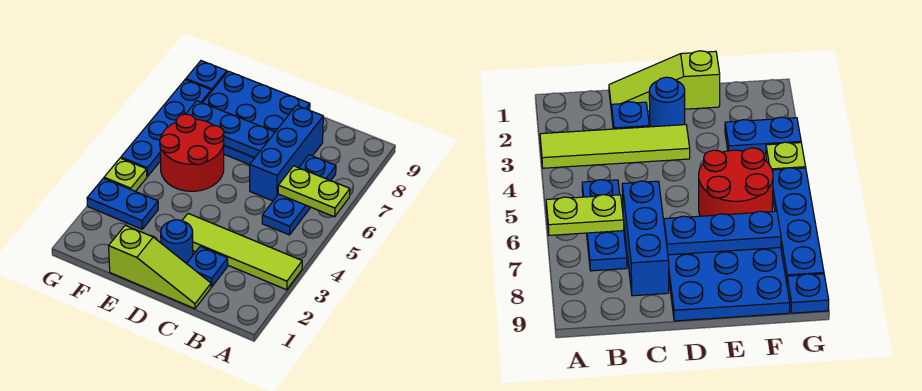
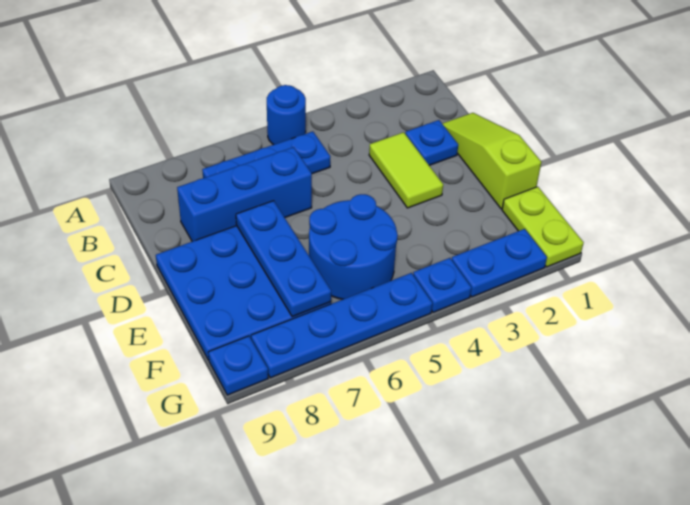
lime tile A3:D3 level 1 -> lime tile C3:D3 level 1
lime plate A6:B6 level 2 -> lime plate F1:G1 level 1
blue round brick D2 level 1 -> blue round brick A5 level 1
red round brick E5:F6 level 1 -> blue round brick E5:F6 level 1
blue plate F3:G3 level 1 -> blue plate G2:G3 level 1
lime plate G4 level 1 -> blue plate G4 level 1

